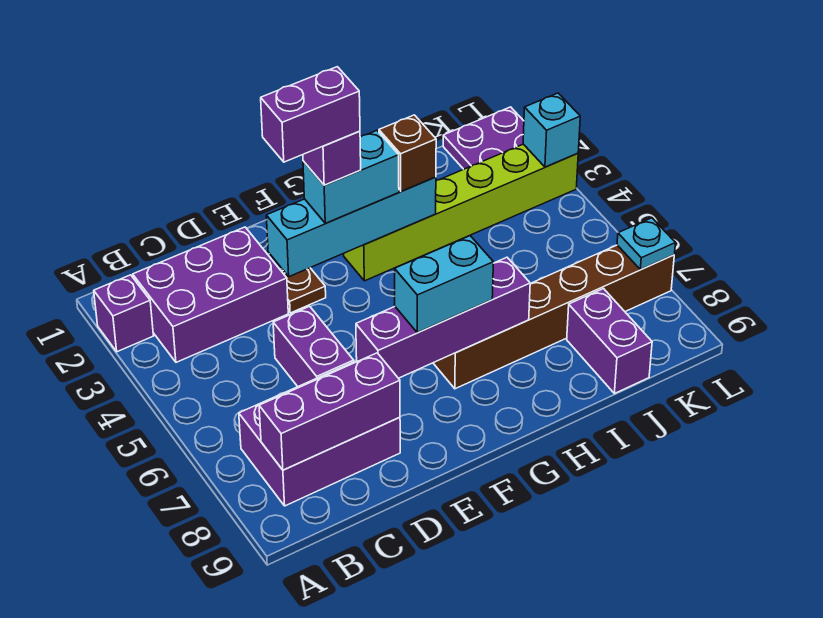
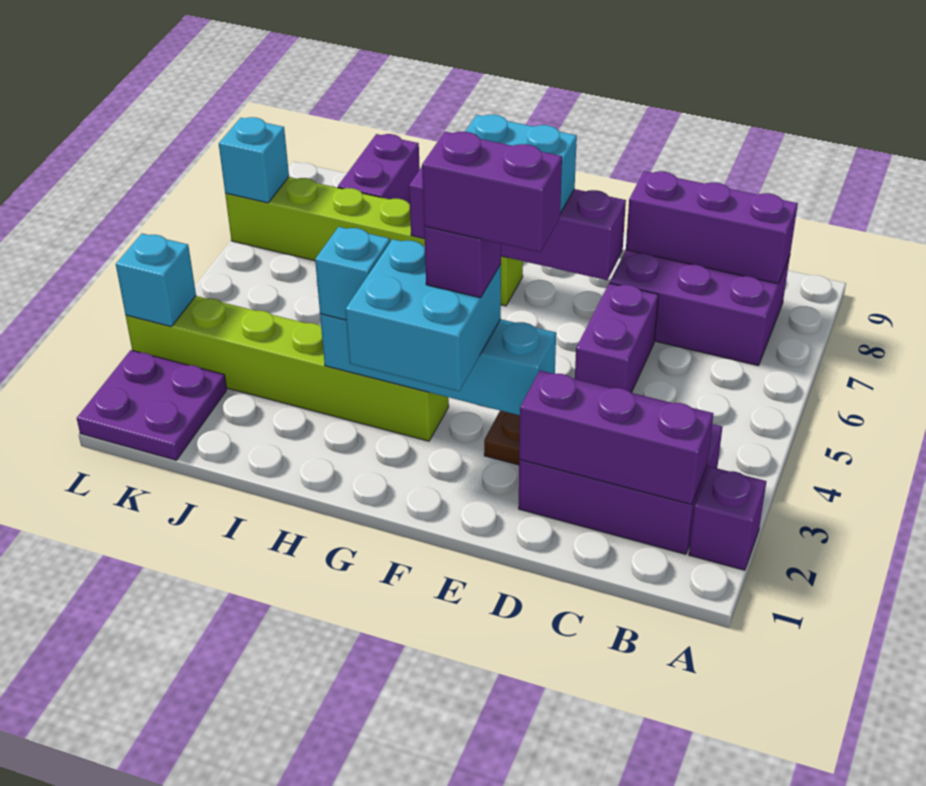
none -> purple brick B2:D2 level 2
cyan brick F3:G3 level 3 -> cyan brick F2:G3 level 3
brown brick G7:L7 level 1 -> lime brick G7:L7 level 1
brown brick H3 level 3 -> cyan brick H3 level 3
cyan plate L7 level 2 -> cyan brick L7 level 2

